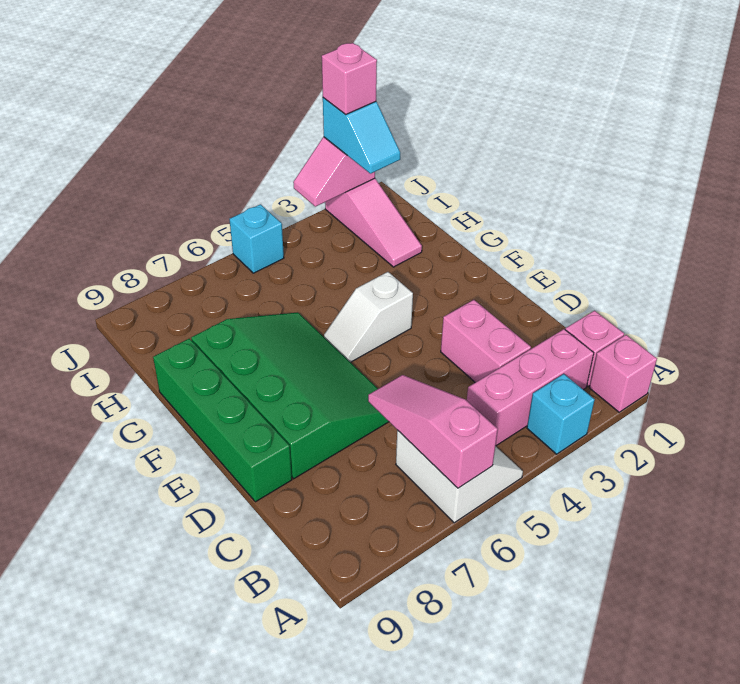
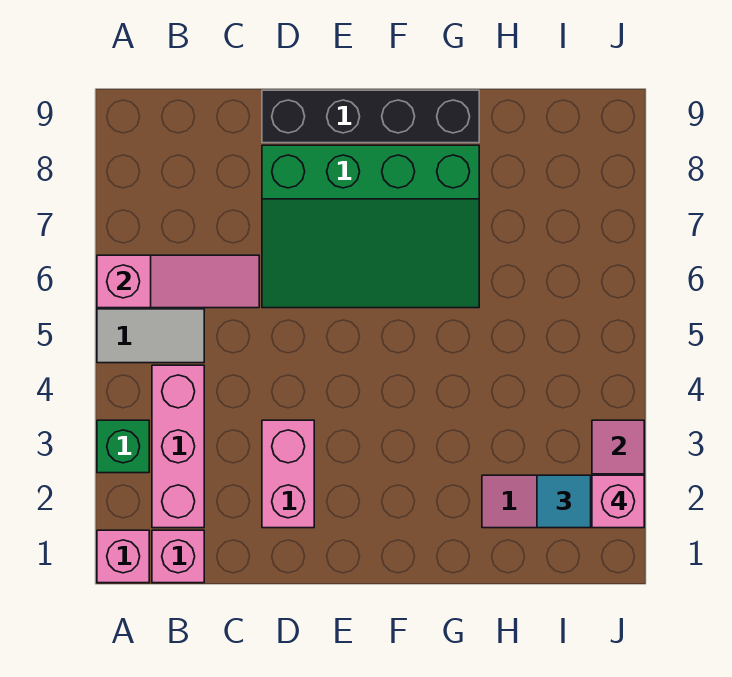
cyan brick A3 level 1 -> green brick A3 level 1
pink brick C3:D3 level 1 -> pink brick D2:D3 level 1
green brick D9:G9 level 1 -> black brick D9:G9 level 1
white slope F4:F5 level 1 top 4 -> none
cyan brick J5 level 1 -> none

